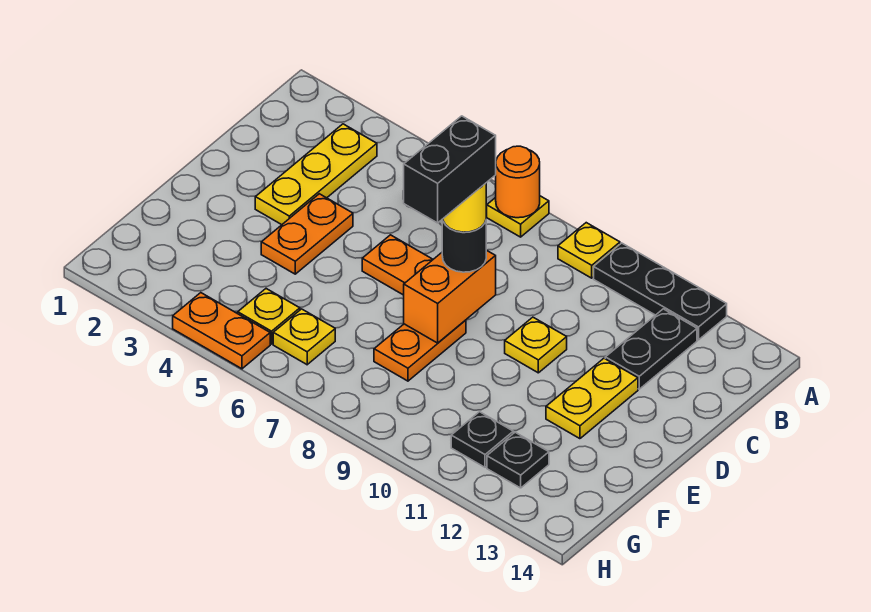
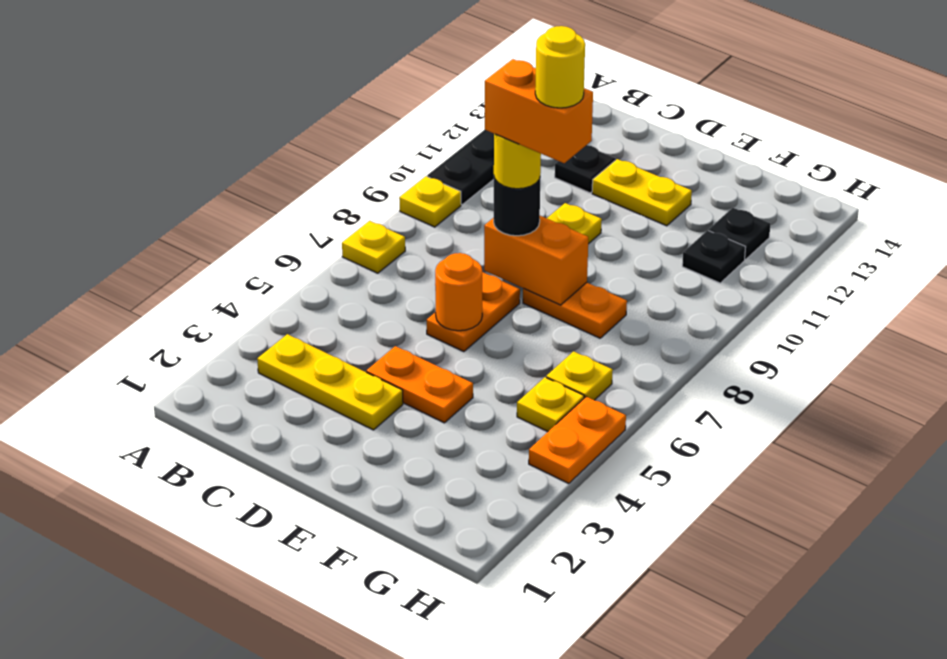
orange round brick A7 level 2 -> orange round brick D6 level 2
black plate B12:C12 level 1 -> black plate C12 level 1
black brick D8:E8 level 5 -> orange brick D8:E8 level 5
none -> yellow round brick E8 level 6

